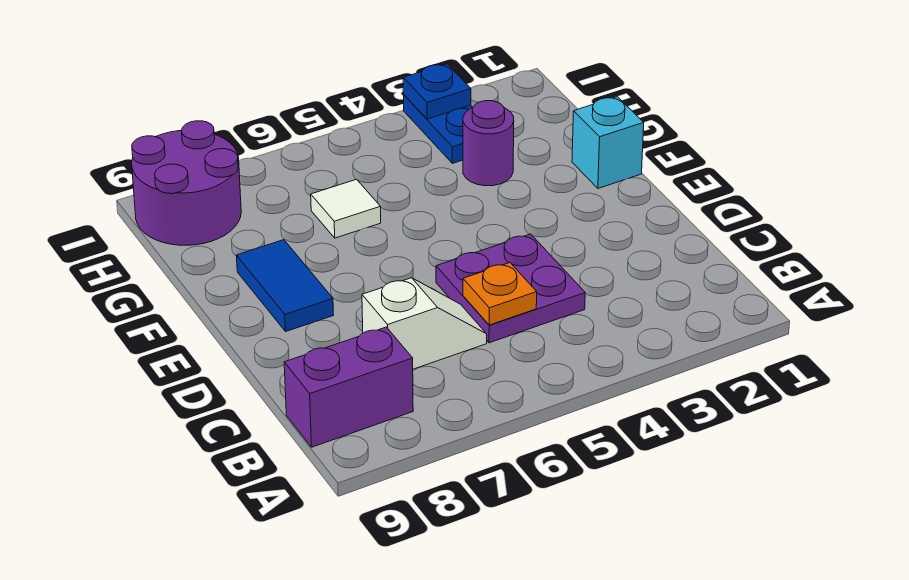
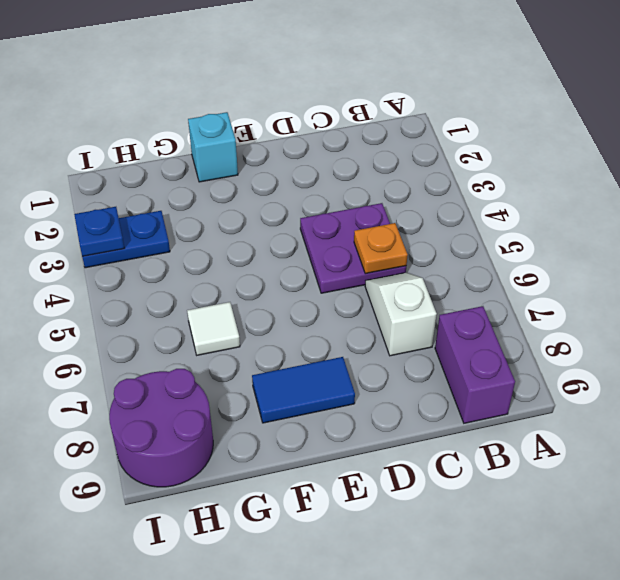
purple round brick G3 level 1 -> none

